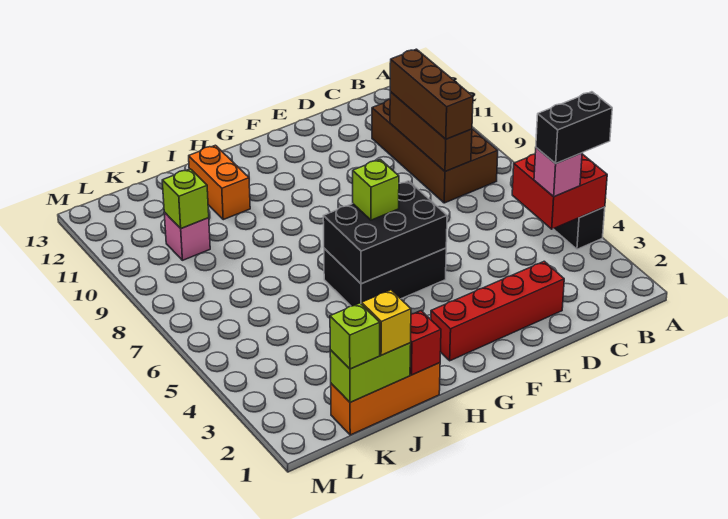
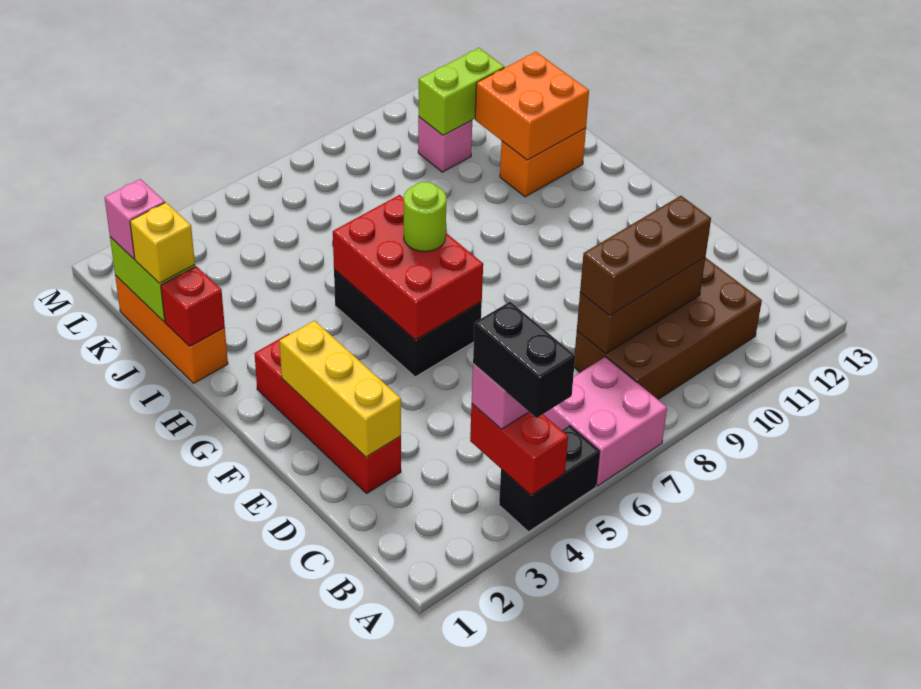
red brick A4:B5 level 2 -> red brick A4:B4 level 2
none -> pink brick A6:B7 level 1
none -> yellow brick D2:F2 level 2
black brick F5:H6 level 2 -> red brick F5:H6 level 2
lime brick G6 level 3 -> lime round brick G6 level 3
none -> orange brick I11:J12 level 2
lime brick K1 level 3 -> pink brick K1 level 3
lime brick K10 level 2 -> lime brick K10:K11 level 2

